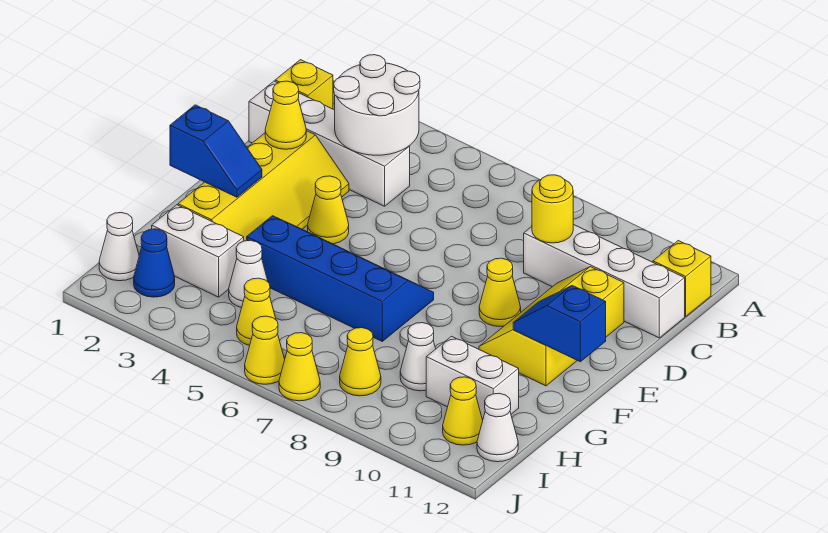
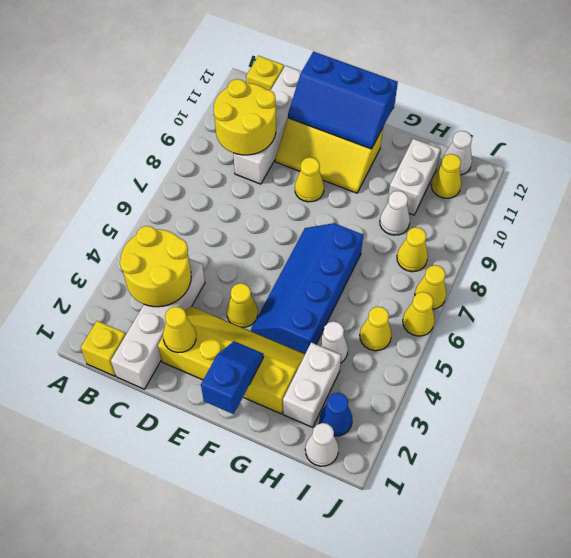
white round brick B3:C4 level 2 -> yellow round brick B3:C4 level 2
yellow round brick C9 level 2 -> yellow round brick B9:C10 level 2
blue slope F11:F12 level 2 top 12 -> blue slope D11:F12 level 2 top 12

